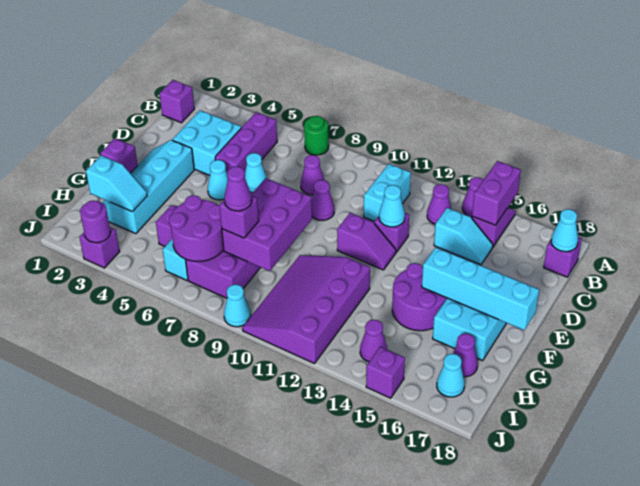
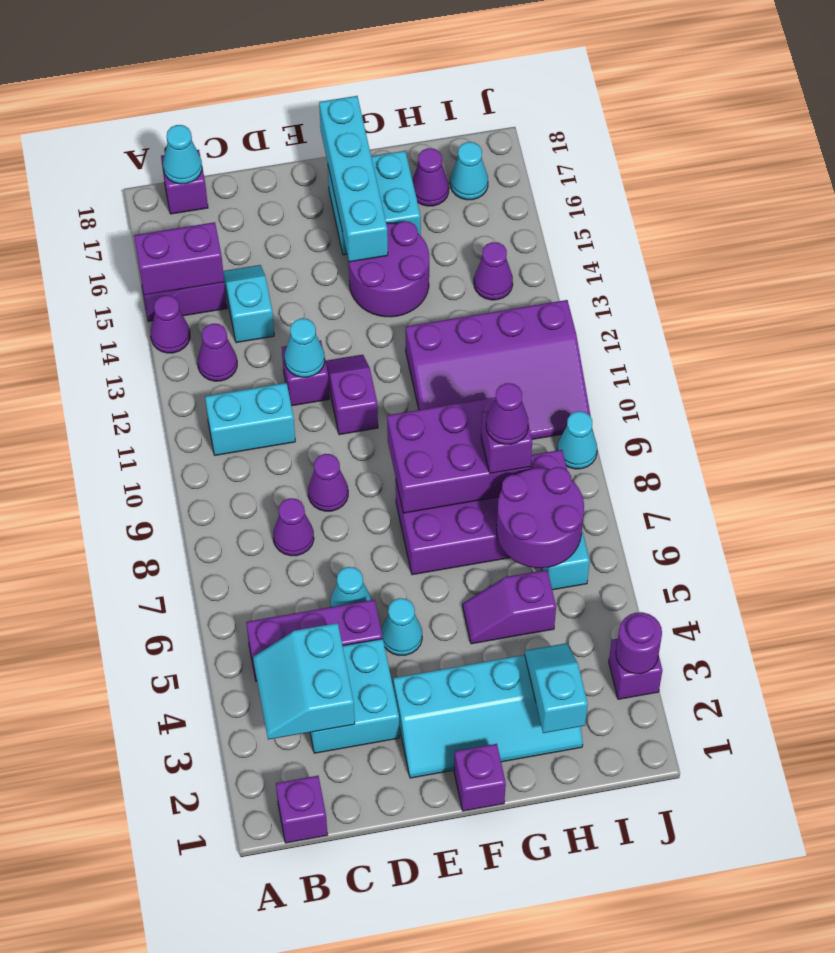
green round brick A7 level 1 -> none
none -> cyan slope B3:C4 level 2 top C
purple brick J15 level 1 -> none

